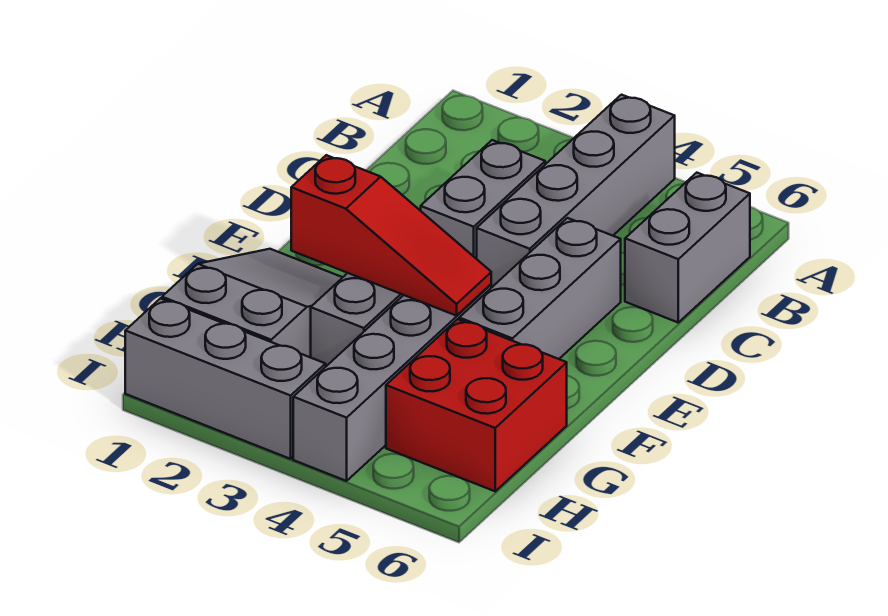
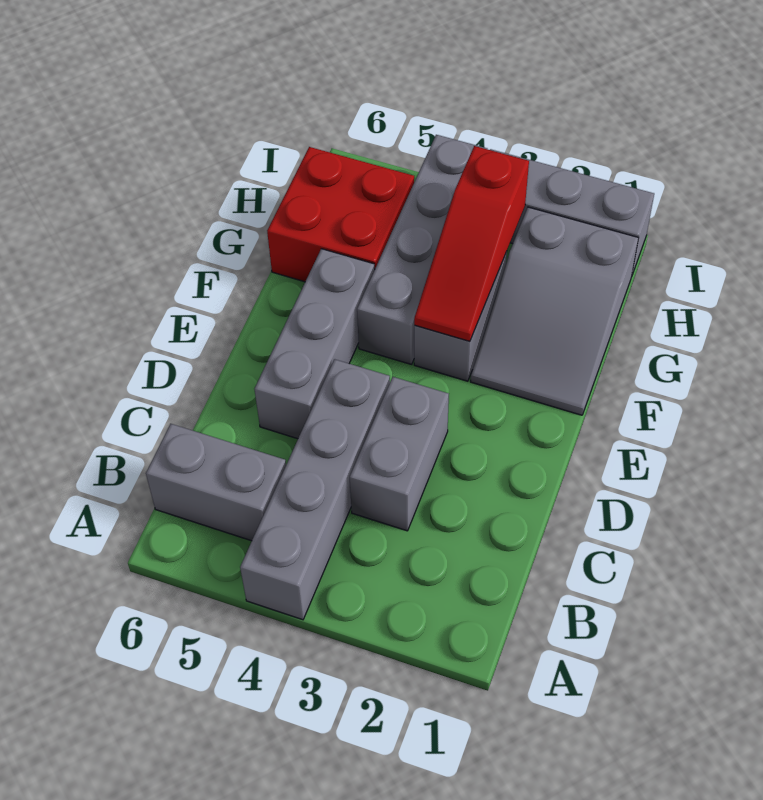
grey brick B6:C6 level 1 -> grey brick B5:B6 level 1
red slope F2:F4 level 2 top 2 -> red slope F3:H3 level 2 top H

